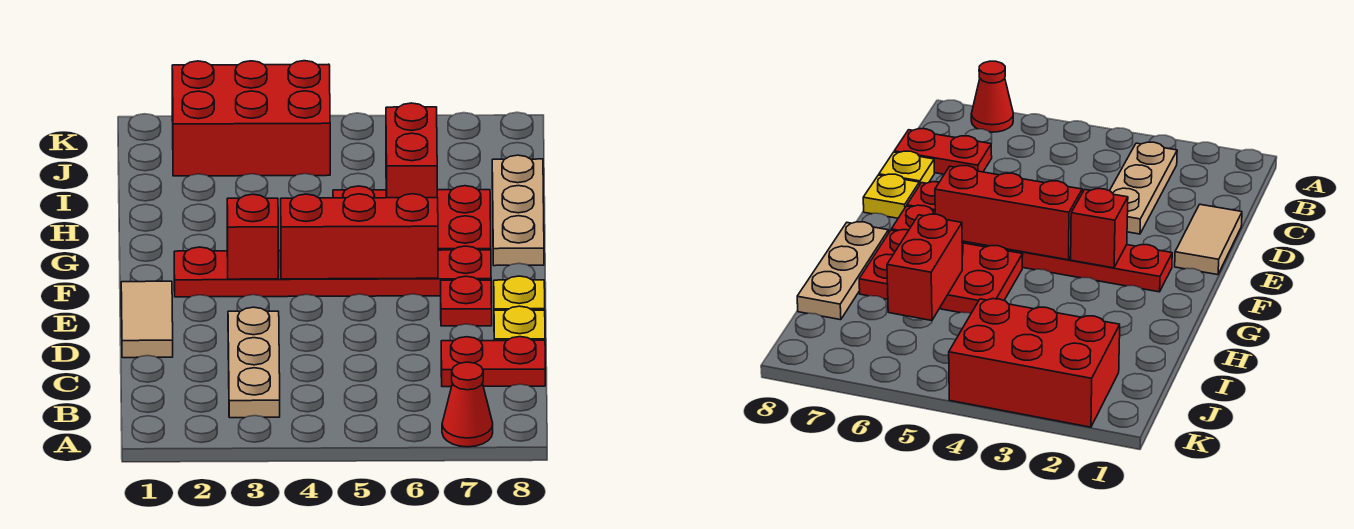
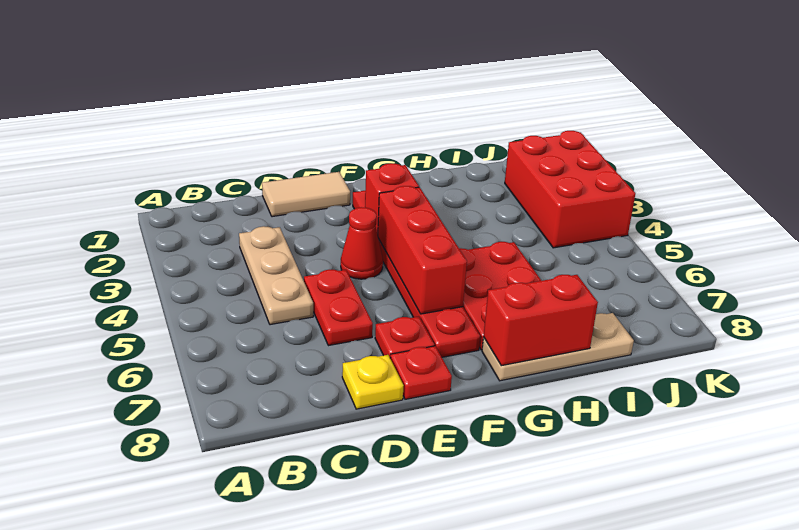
red cone A7 level 1 -> red cone E4 level 1
tan plate B3:D3 level 1 -> tan plate C3:C5 level 1
red plate C7:C8 level 1 -> red plate D5:D6 level 1
yellow plate E8 level 1 -> red plate E8 level 1
red brick H6:I6 level 2 -> red brick G8:H8 level 2

